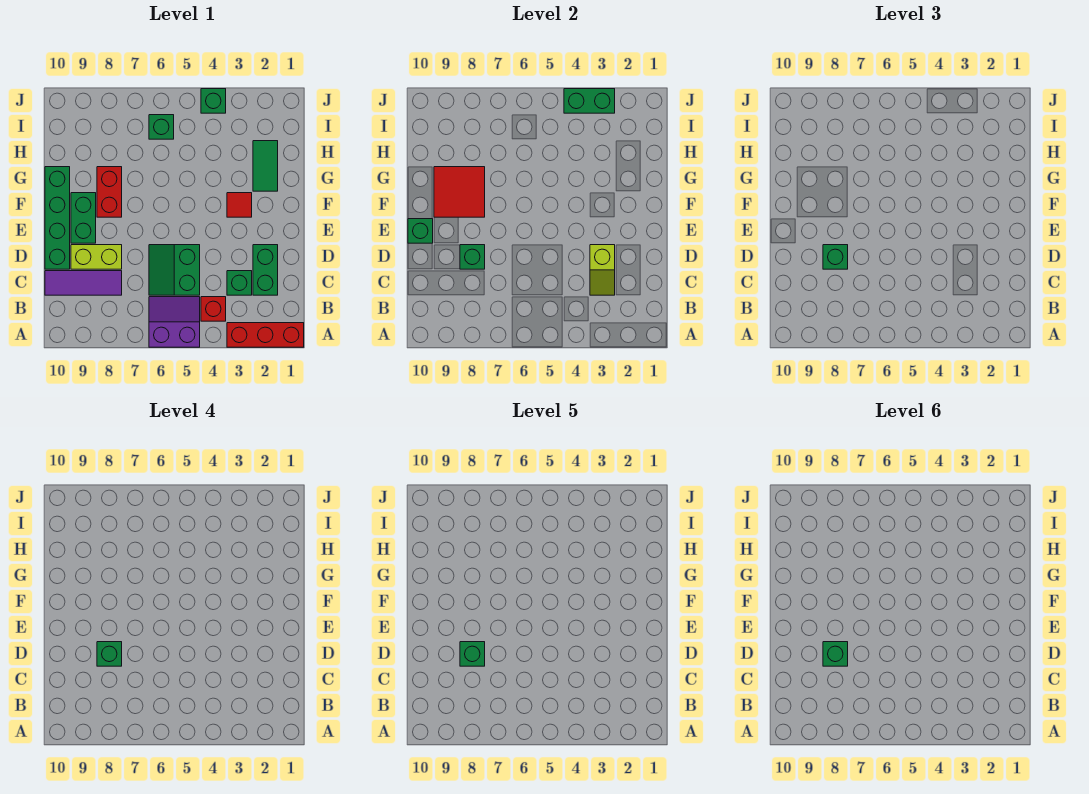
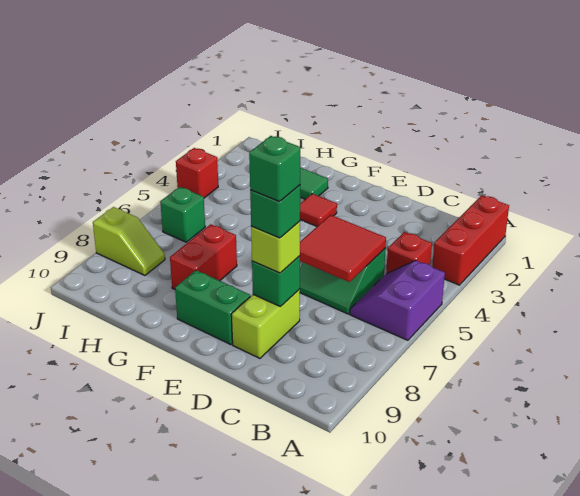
green brick C2:D2 level 1 -> none
green brick C3 level 1 -> none
lime slope C3:D3 level 2 top D -> lime slope I8:J8 level 1 top J
purple tile C8:C10 level 1 -> none
green brick D8 level 3 -> lime brick D8 level 3
green brick D8 level 6 -> none
green brick D10:G10 level 1 -> none
green brick E10 level 2 -> none
red brick F8:G8 level 1 -> red brick G7:G8 level 1
red tile F8:G9 level 2 -> red tile C5:D6 level 2
green brick J3:J4 level 2 -> none
green brick J4 level 1 -> red brick J4 level 1

